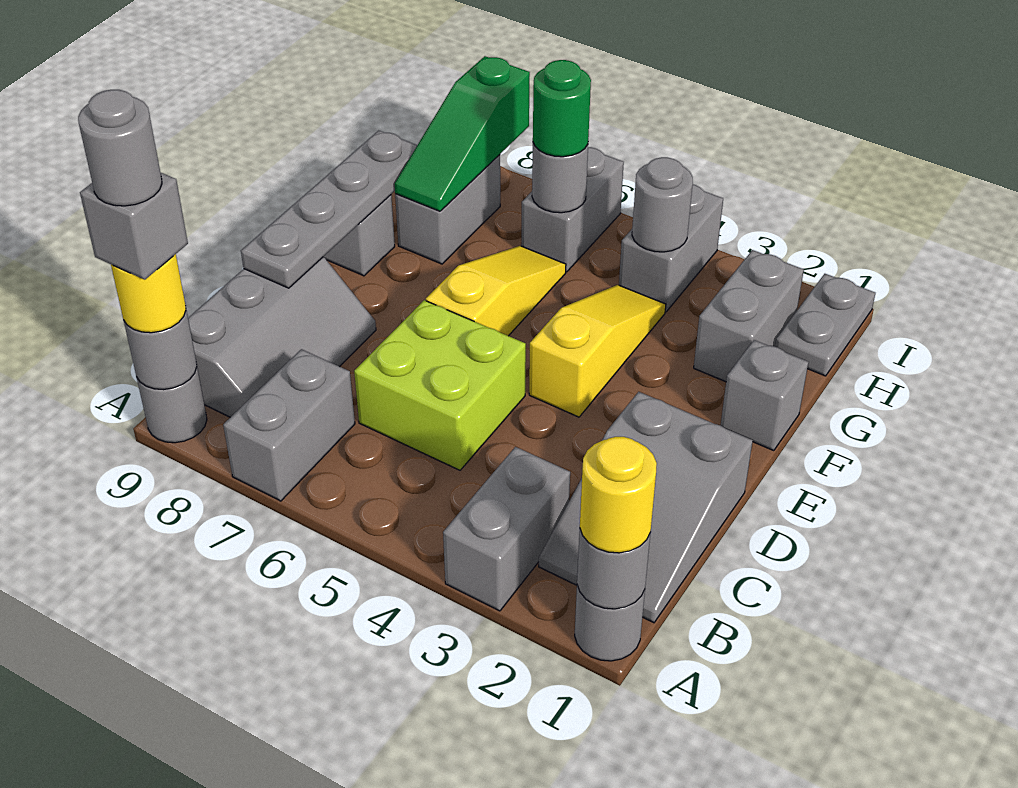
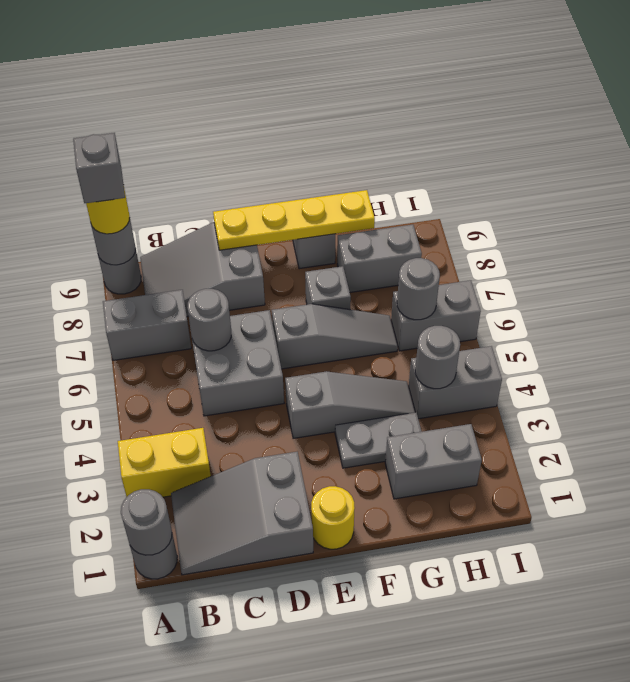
yellow round brick A1 level 3 -> yellow round brick E1 level 1
grey brick A3:B3 level 1 -> yellow brick A3:B3 level 1
grey round brick A9 level 5 -> grey round brick C6 level 2
grey slope B8:D9 level 1 top 9 -> grey slope B8:D9 level 1 top D
lime brick C5:D6 level 1 -> grey brick C5:D6 level 1
grey plate D9:G9 level 2 -> yellow plate D9:G9 level 2
yellow slope E4:G4 level 1 top E -> grey slope E4:G4 level 1 top E
yellow slope E6:G6 level 1 top E -> grey slope E6:G6 level 1 top E
grey brick F1 level 1 -> grey brick F7 level 1
green slope G8:I8 level 2 top I -> none
grey plate H1:I1 level 1 -> grey plate F3:G3 level 1
green round brick H6 level 3 -> none

